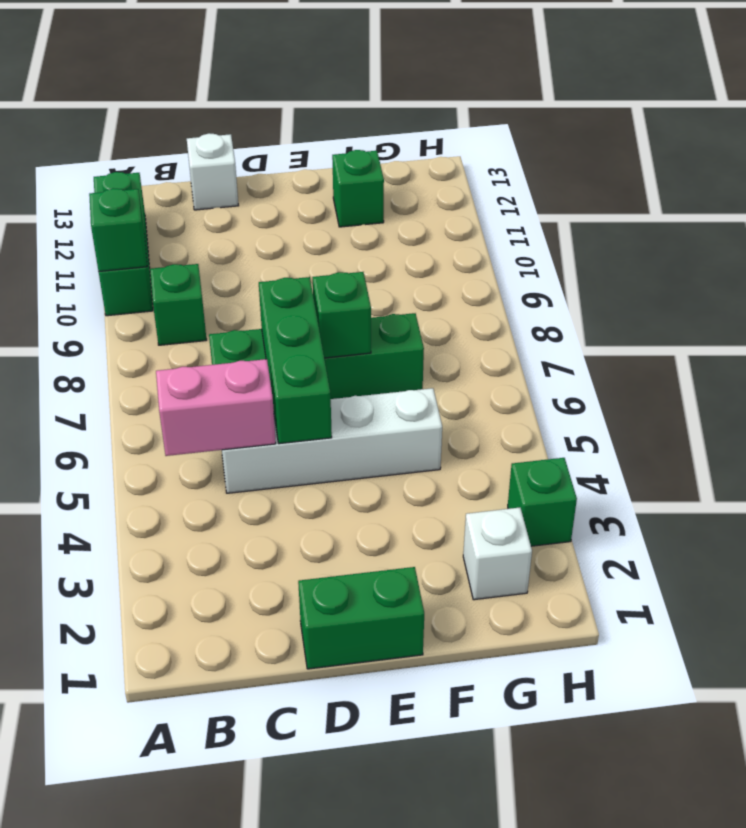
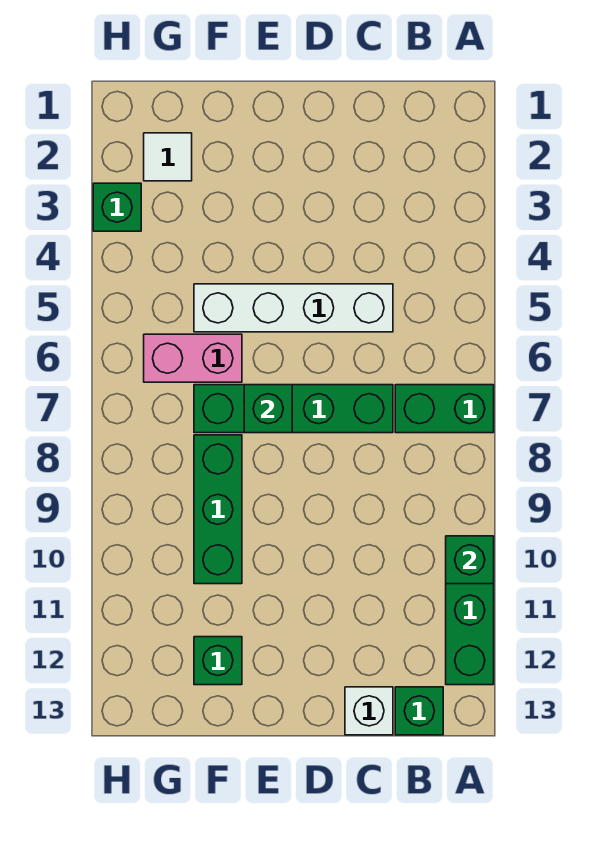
pink brick B5:C5 level 2 -> pink brick F6:G6 level 1
green brick B9 level 1 -> green brick B13 level 1
green brick D1:E1 level 1 -> green brick A7:B7 level 1
green brick D5:D7 level 2 -> green brick F8:F10 level 1
white brick G2 level 1 -> white tile G2 level 1

